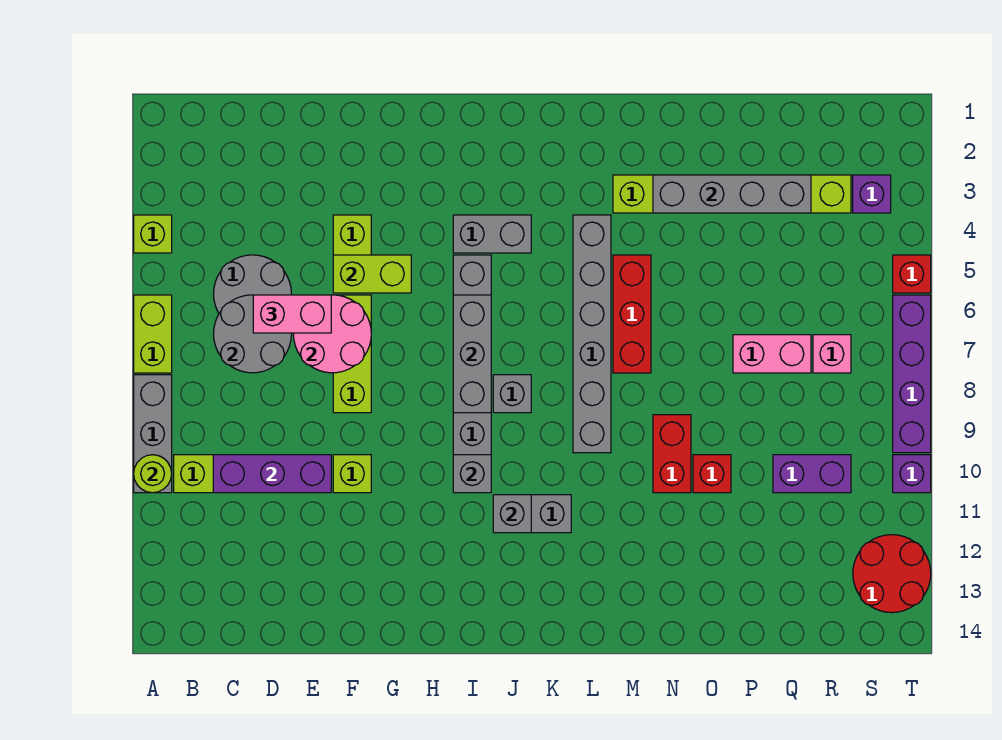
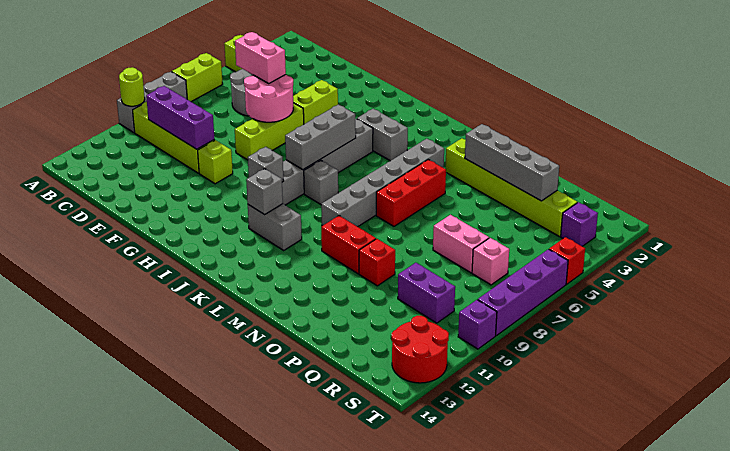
grey round brick C6:D7 level 2 -> none
lime brick F5:G5 level 2 -> none
red brick N9:N10 level 1 -> red brick M10:N10 level 1

